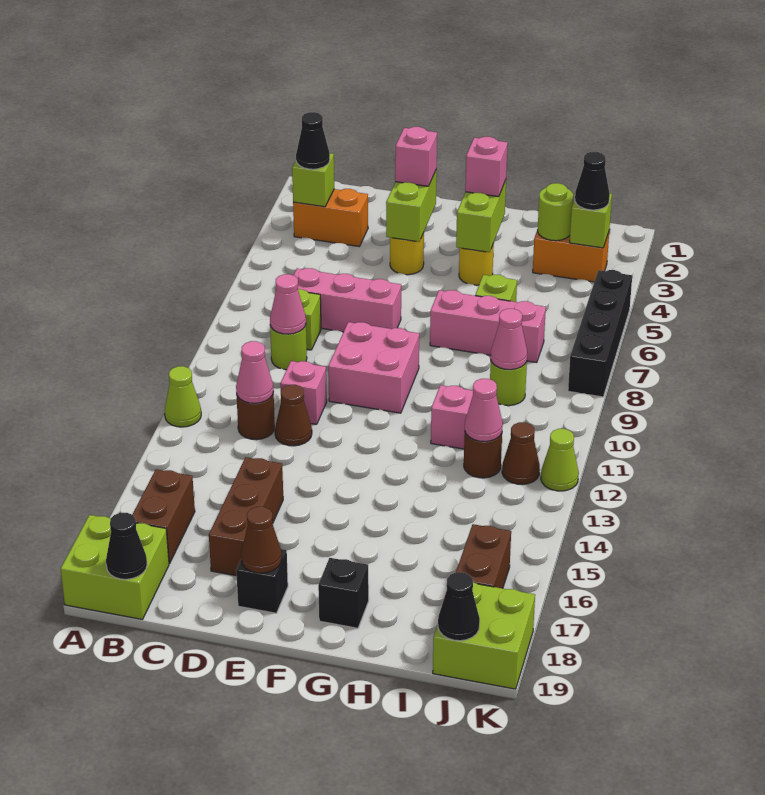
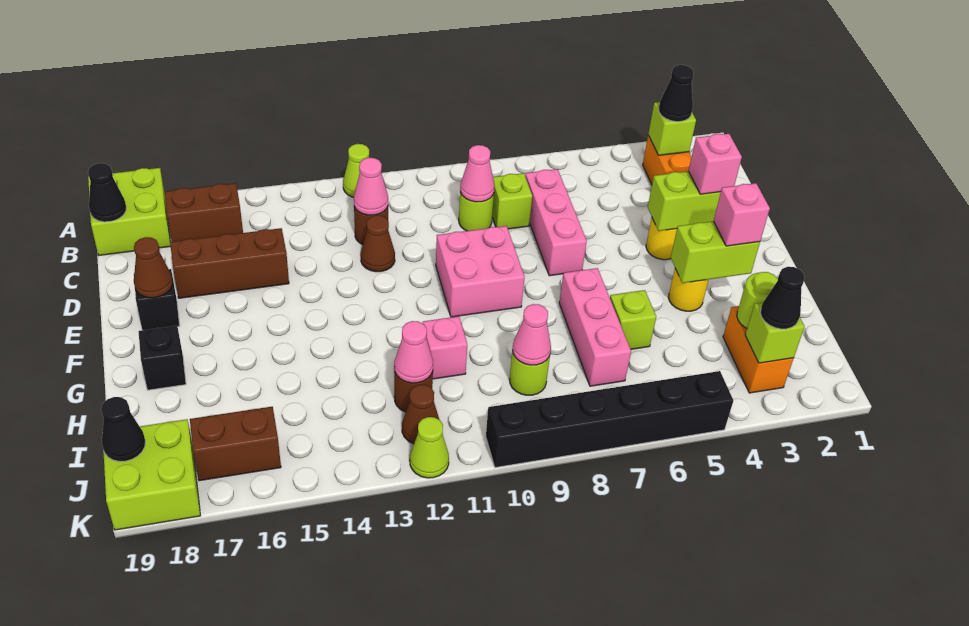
pink brick D11 level 1 -> none
black brick K5:K8 level 1 -> black brick K5:K10 level 1

